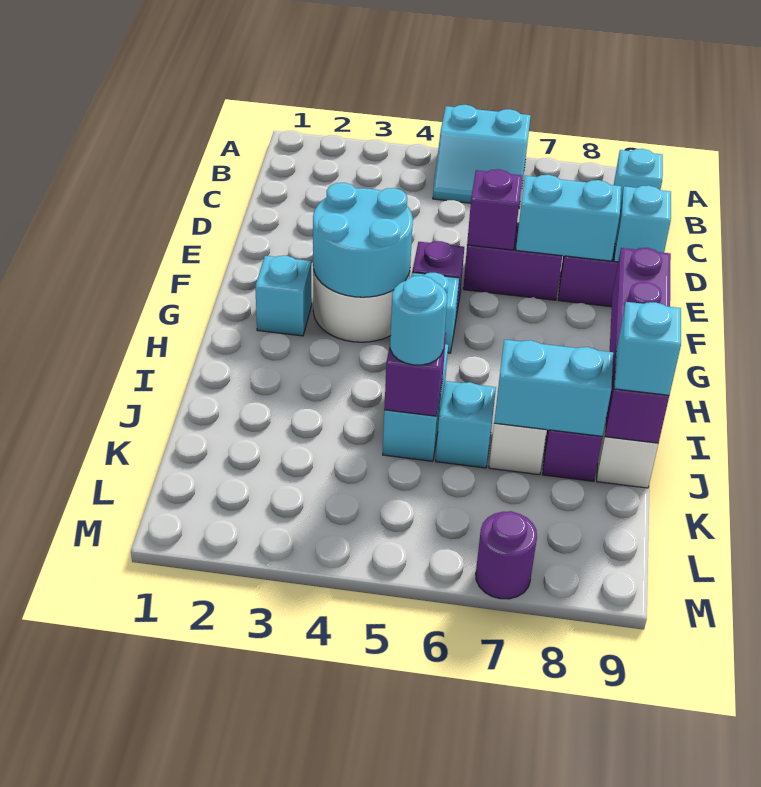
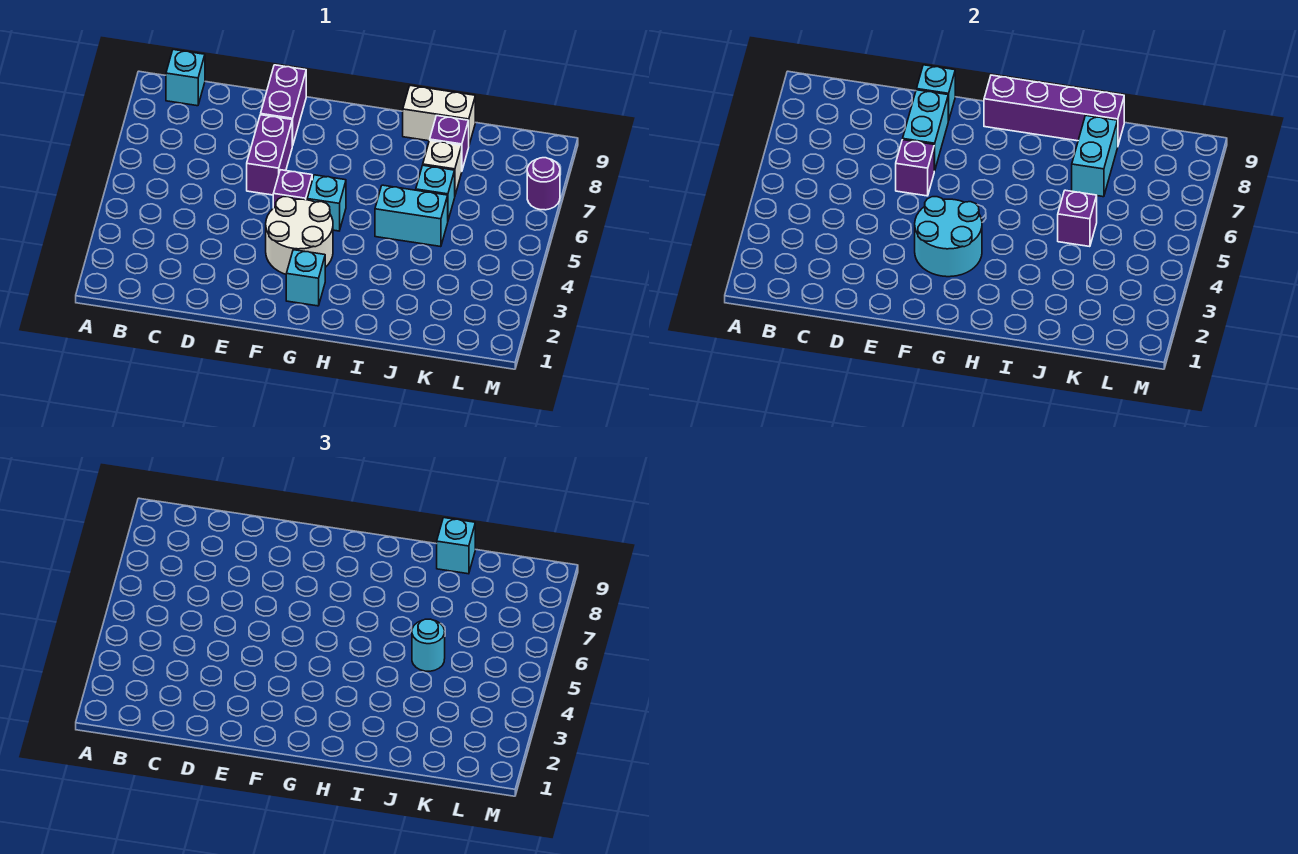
cyan slope A5:B6 level 1 top A -> none

